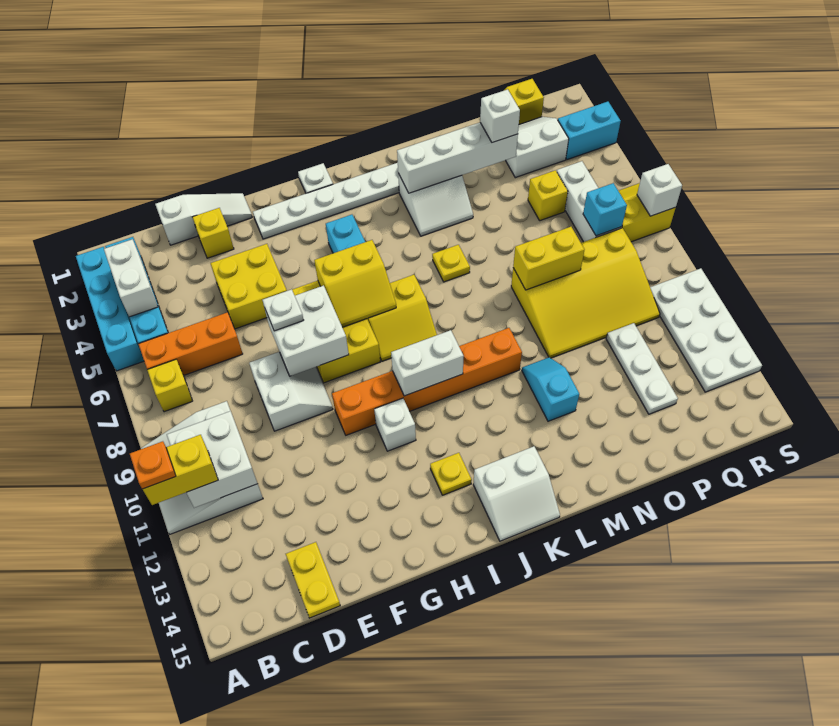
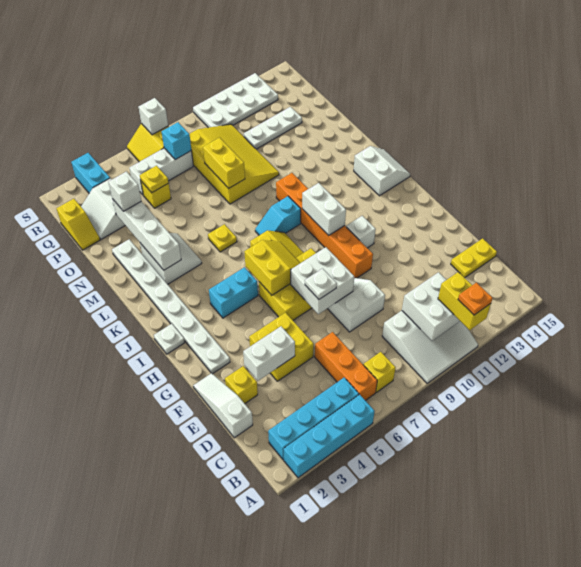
white brick B3:B4 level 2 -> white brick E3:E4 level 2
yellow plate I13 level 1 -> yellow plate P5 level 2
cyan slope M11:M12 level 1 top 12 -> cyan slope K8:K9 level 1 top 9

